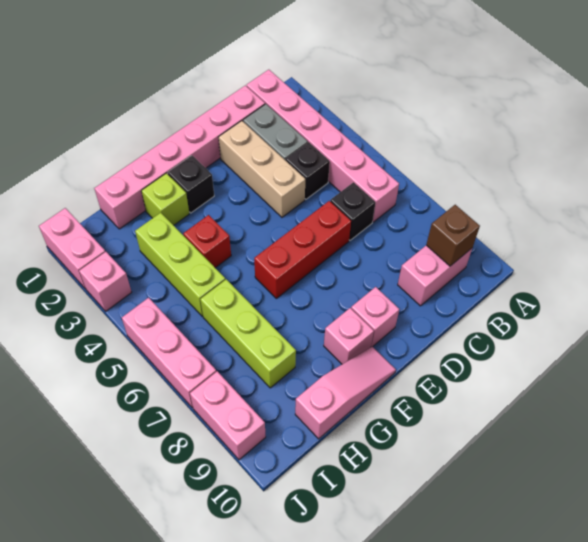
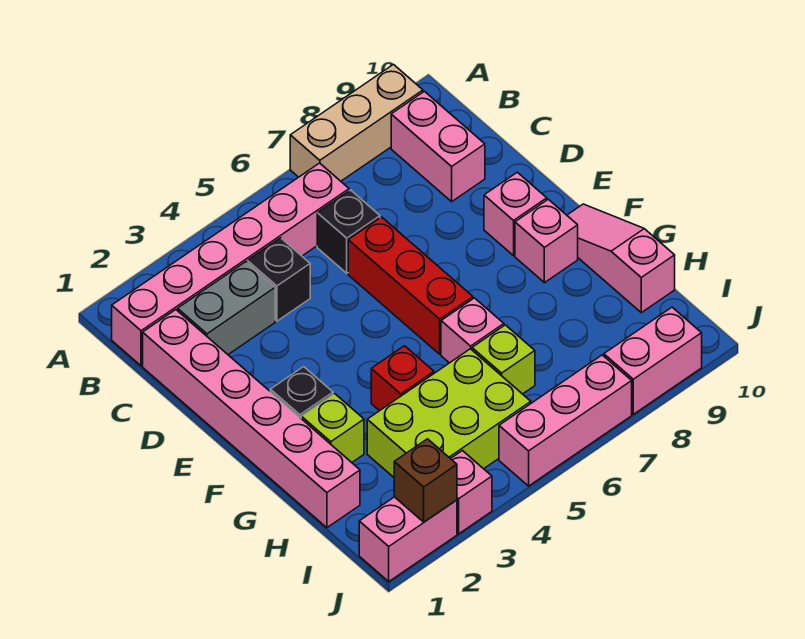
brown brick B9 level 2 -> brown brick J2 level 2
tan brick D2:D4 level 1 -> tan brick A7:A9 level 1
none -> pink brick G6 level 1
lime brick H3:H5 level 1 -> lime brick H3:I5 level 1
lime brick H6:H8 level 1 -> lime brick H6 level 1

